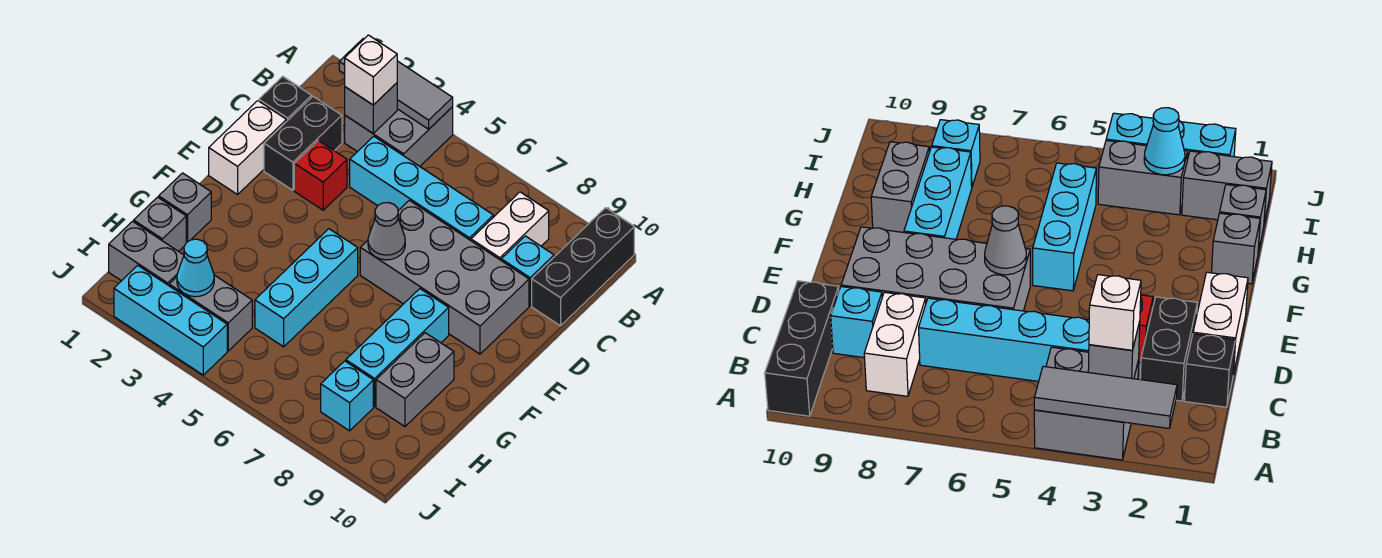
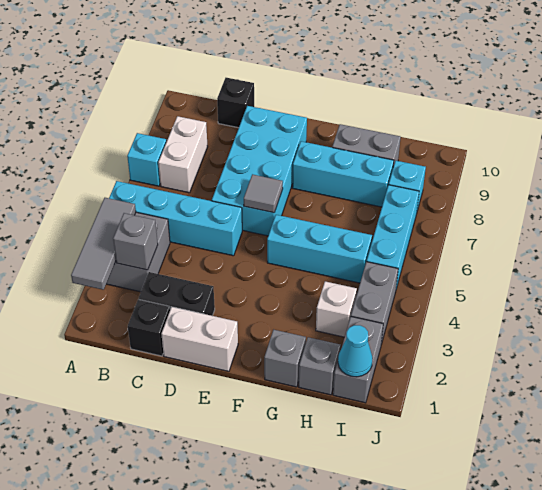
black brick A10:C10 level 1 -> black brick C10 level 1
white brick B3 level 3 -> white brick H3 level 1
white brick B8:C8 level 1 -> white brick B7:B8 level 1
cyan brick C4:C7 level 1 -> cyan brick A5:D5 level 1
cyan brick C9 level 1 -> cyan brick A7 level 1
red brick D3 level 1 -> none
grey brick D6:E9 level 1 -> cyan brick D6:E9 level 1
grey cone E6 level 2 -> grey tile E6 level 2
cyan cone I3 level 2 -> cyan cone I1 level 2
cyan brick J2:J4 level 1 -> cyan brick I5:I7 level 1

